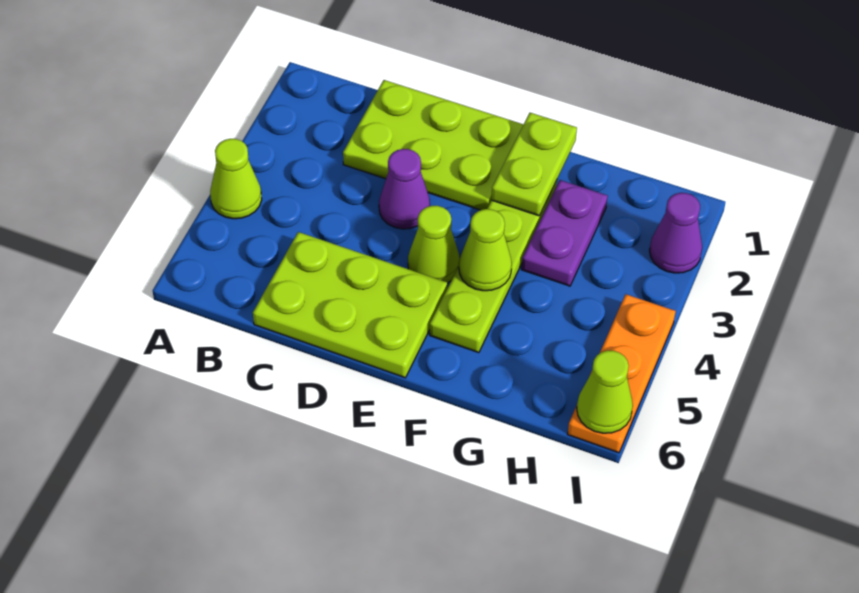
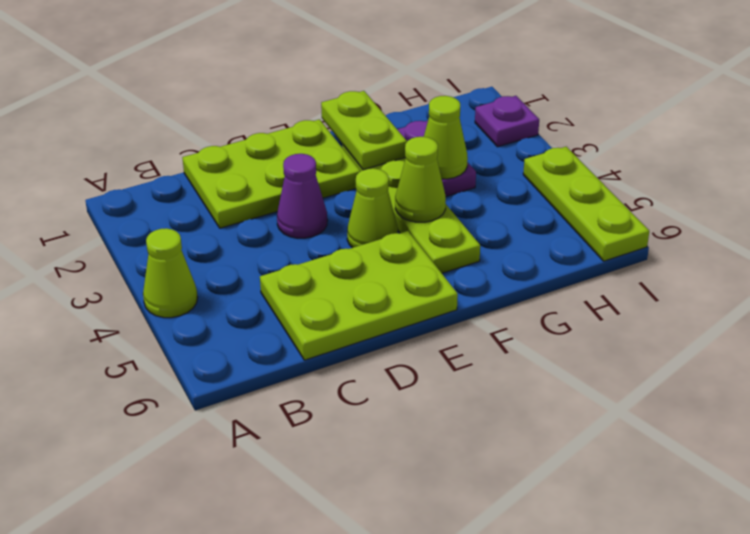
purple cone I2 level 1 -> purple plate I2 level 1
orange plate I4:I6 level 1 -> lime plate I4:I6 level 1
lime cone I6 level 2 -> lime cone G3 level 2

